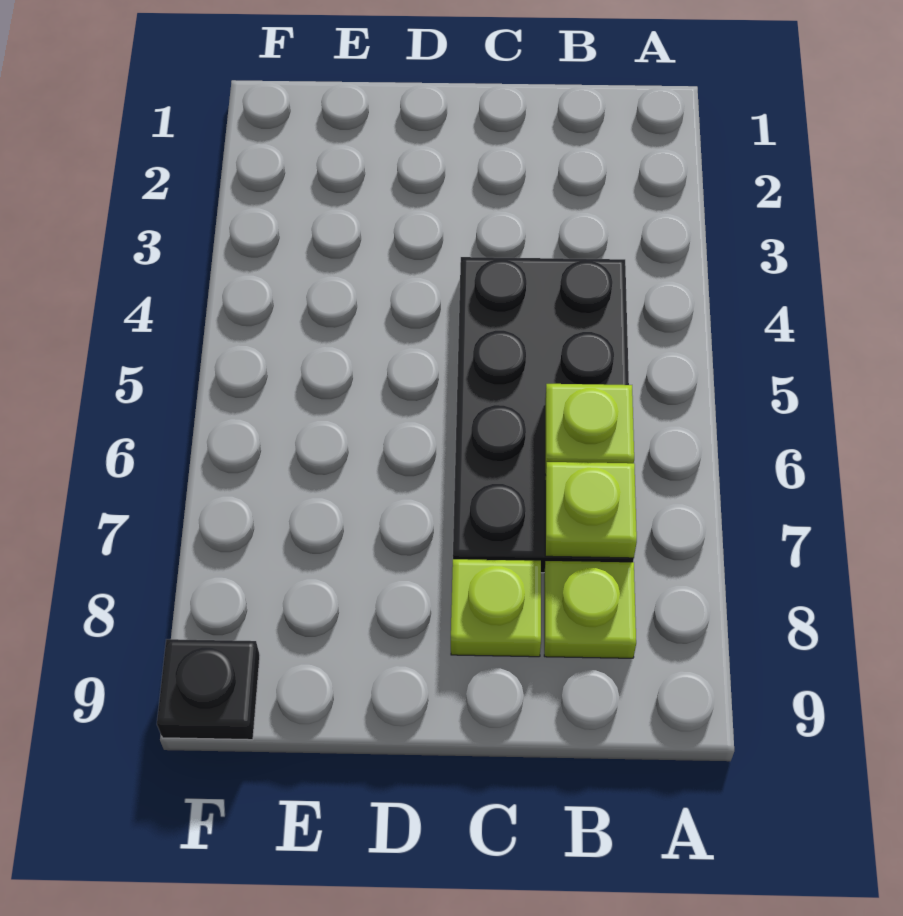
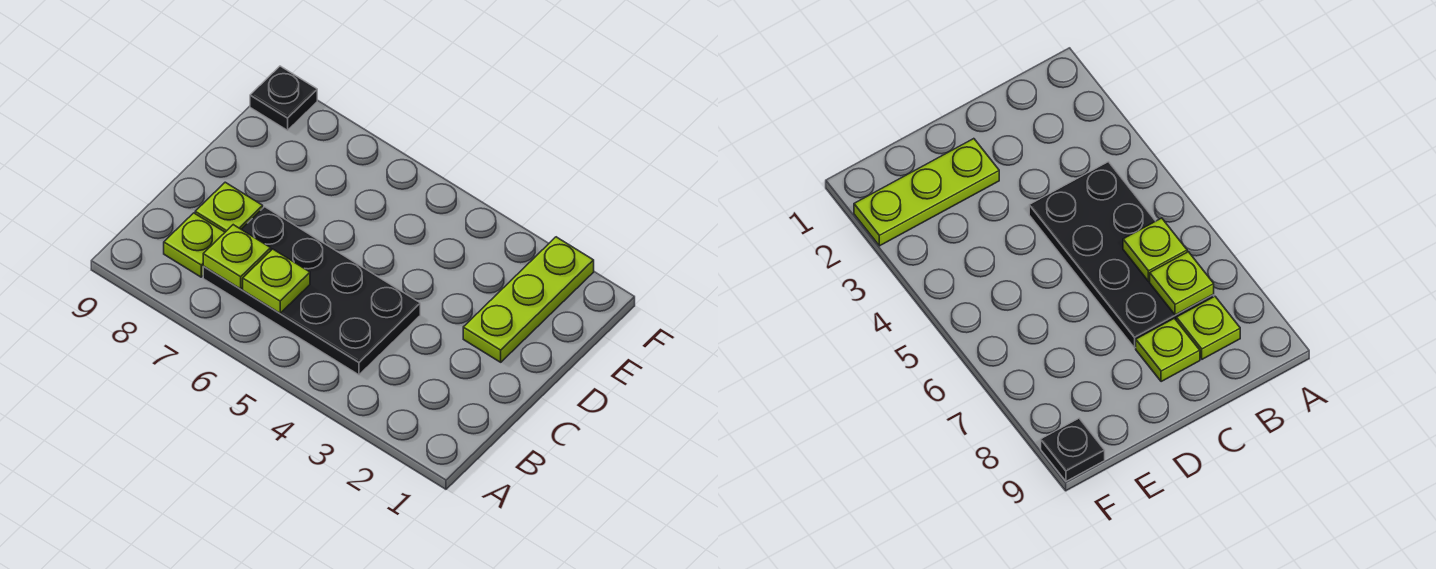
none -> lime plate D2:F2 level 1

